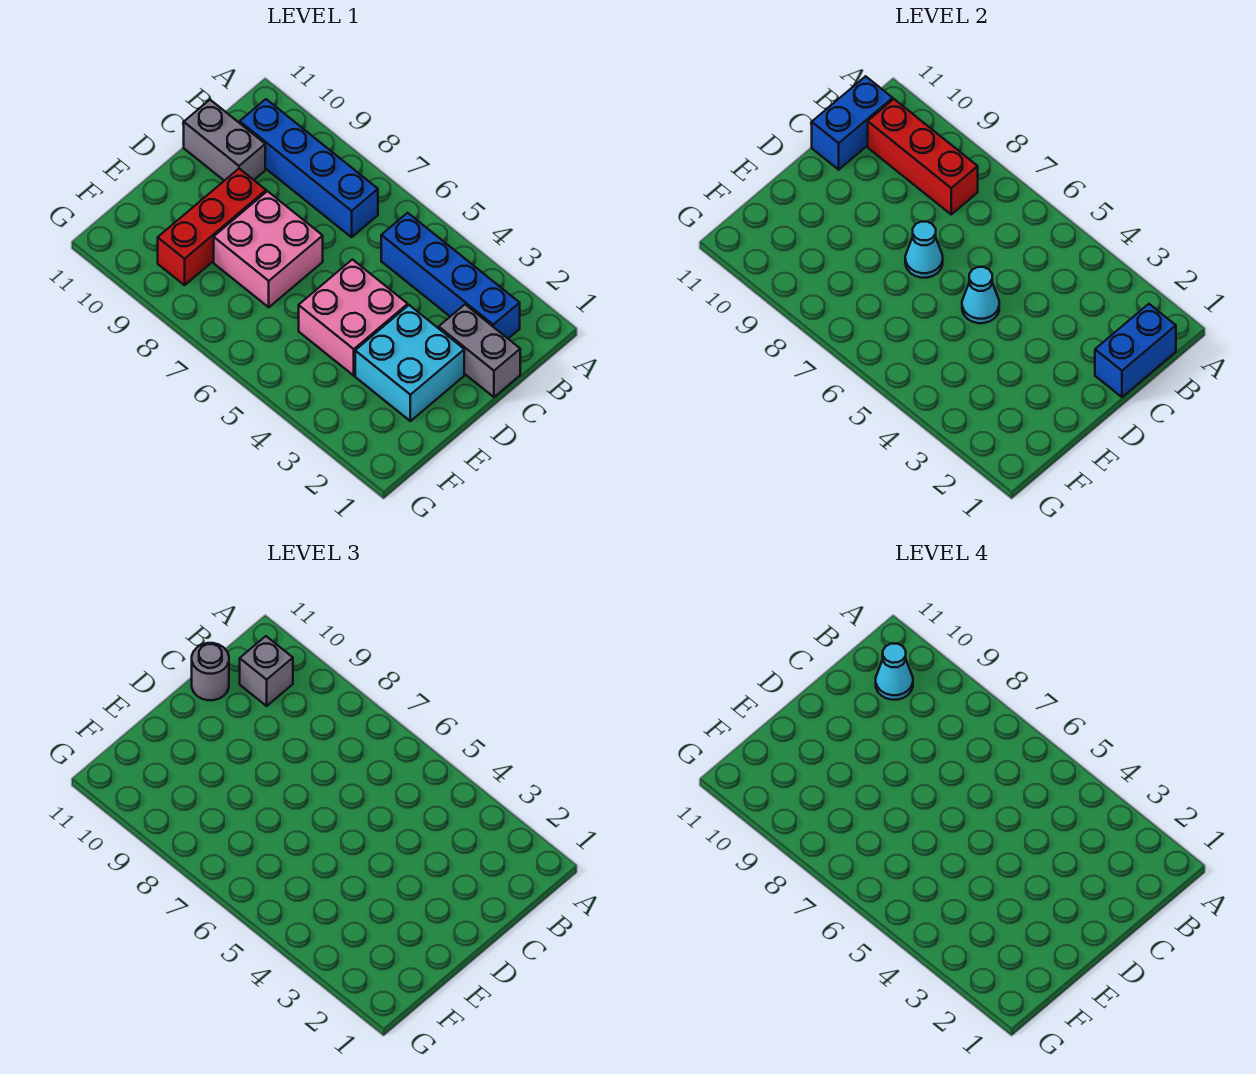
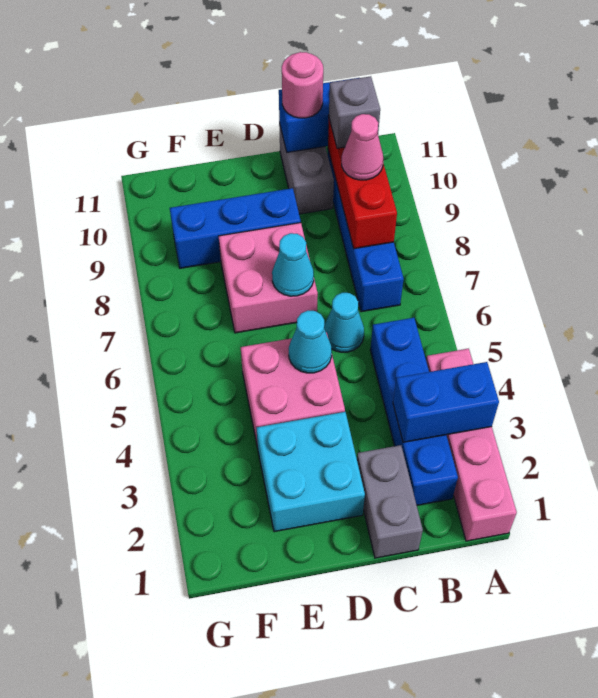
none -> pink brick A1:A4 level 1
blue brick B1:C1 level 2 -> blue brick A3:B3 level 2
none -> pink cone B9 level 3
cyan cone B10 level 4 -> cyan cone C6 level 1
grey round brick C11 level 3 -> pink round brick C11 level 3
red brick D9:F9 level 1 -> blue brick D9:F9 level 1

